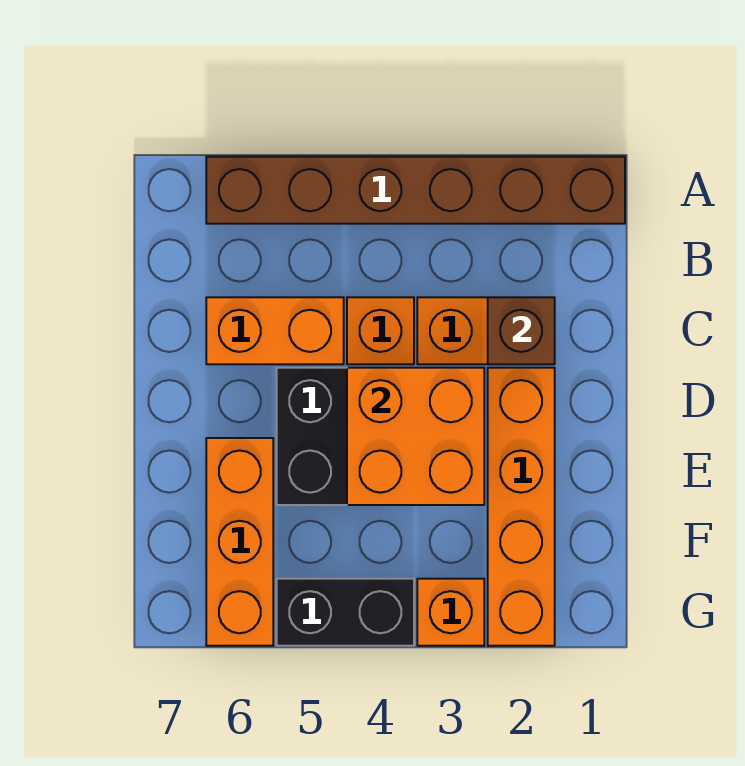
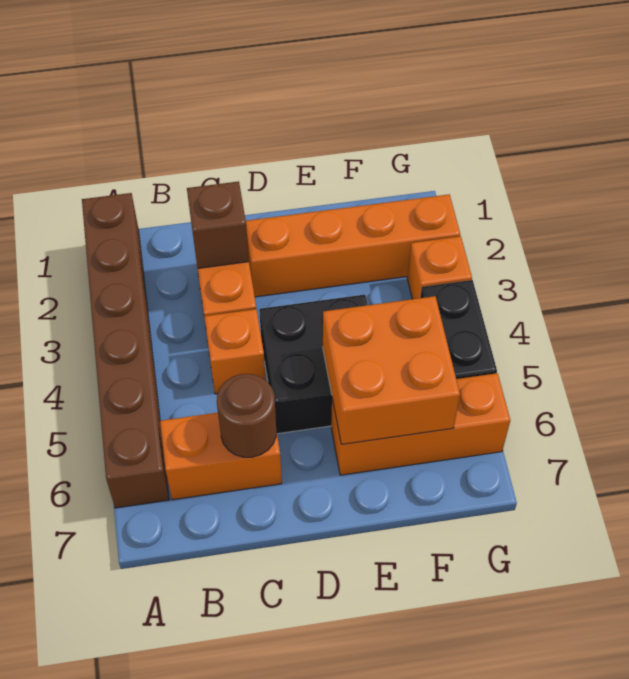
orange brick C5:C6 level 1 -> orange brick B6:C6 level 1
none -> brown round brick C6 level 2
orange brick D3:E4 level 2 -> orange brick E5:F6 level 2

